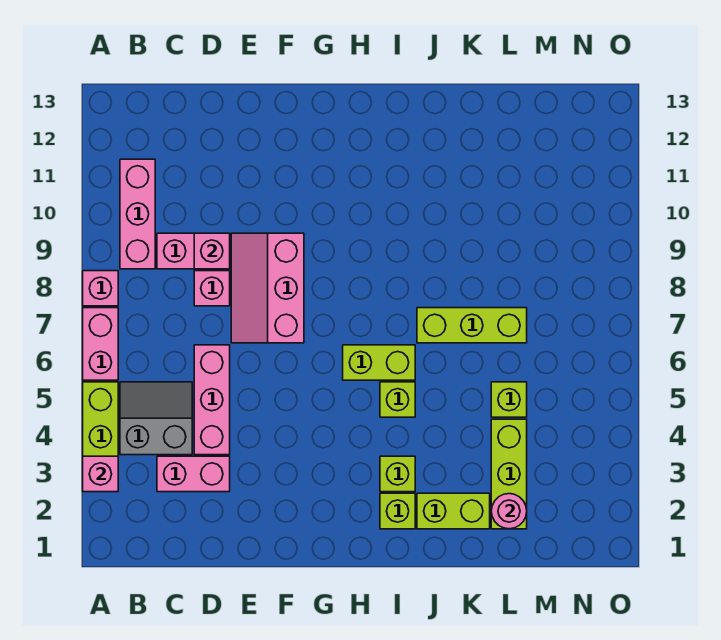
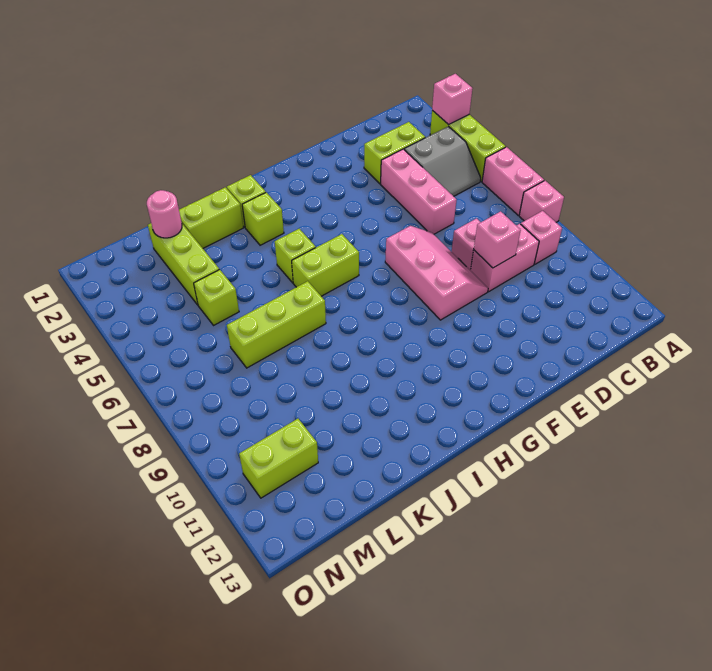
pink brick B9:B11 level 1 -> pink brick B9 level 1
pink brick C3:D3 level 1 -> lime brick C3:D3 level 1
none -> lime brick M11:N11 level 1

